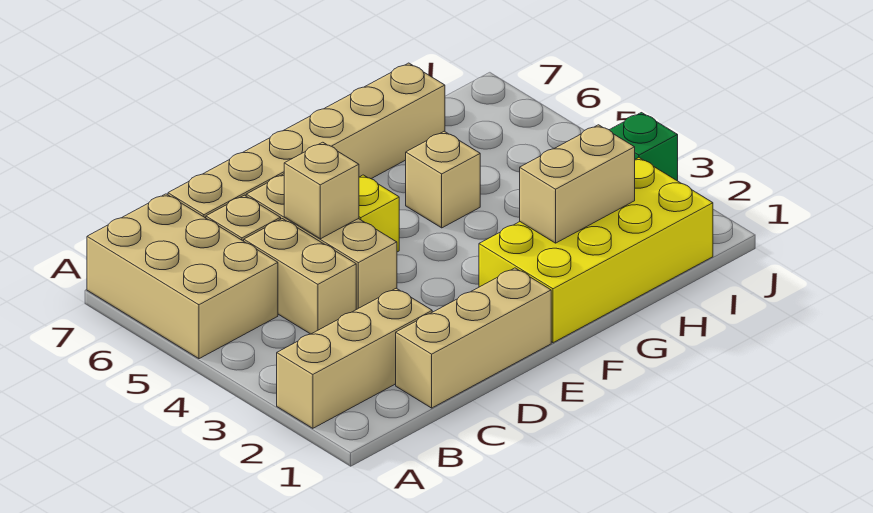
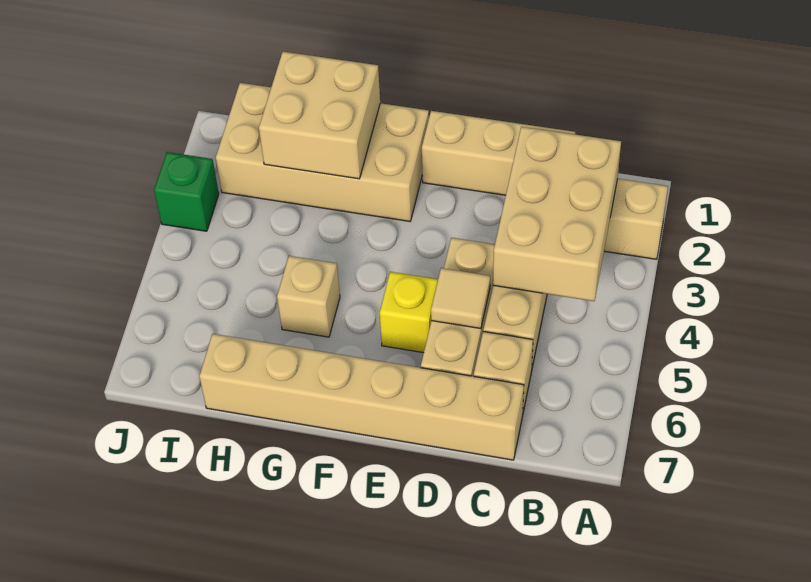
tan brick A5:B7 level 1 -> tan brick B2:C4 level 2
tan brick D5 level 2 -> tan tile D5 level 2
yellow brick F1:I2 level 1 -> tan brick F1:I2 level 1
tan brick G2:H2 level 2 -> tan brick G1:H2 level 2

